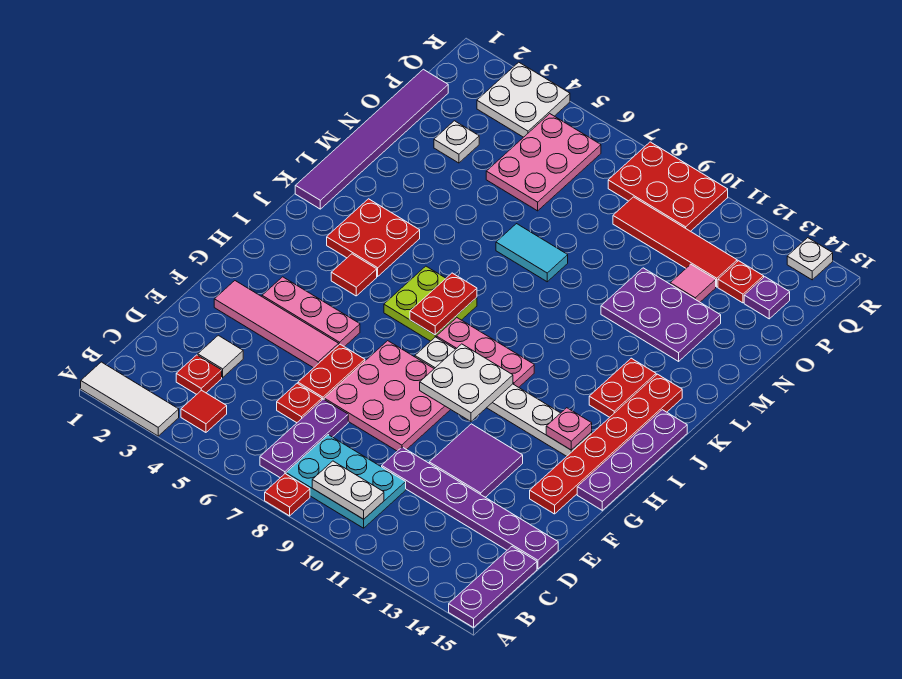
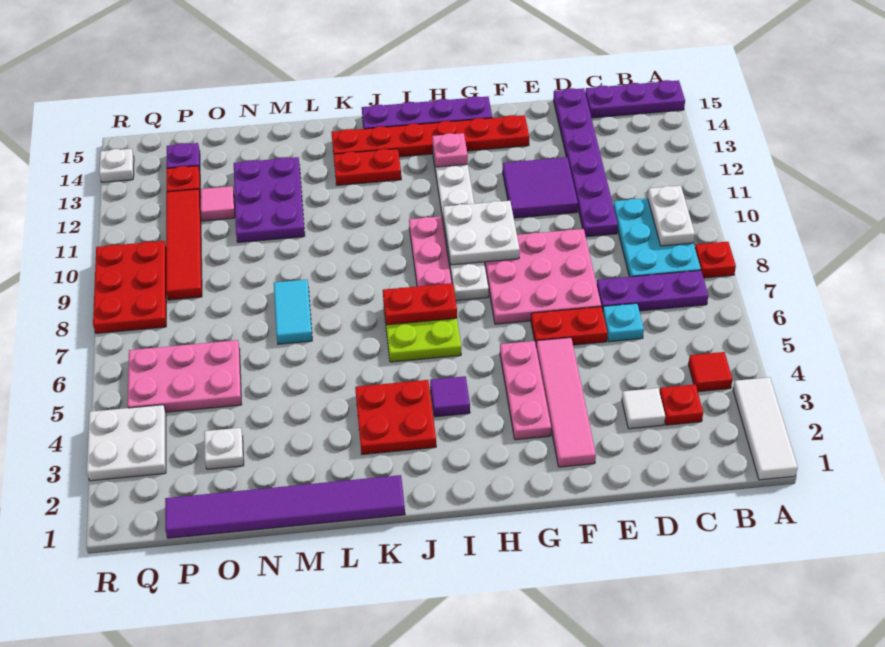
red plate D6 level 1 -> cyan plate D6 level 1
red tile I4 level 1 -> purple tile I4 level 1

